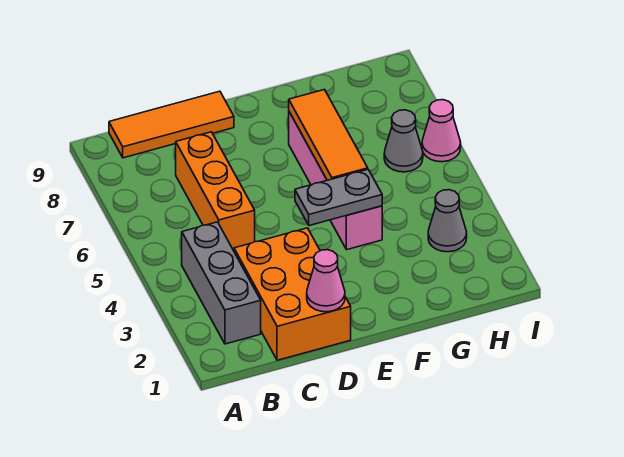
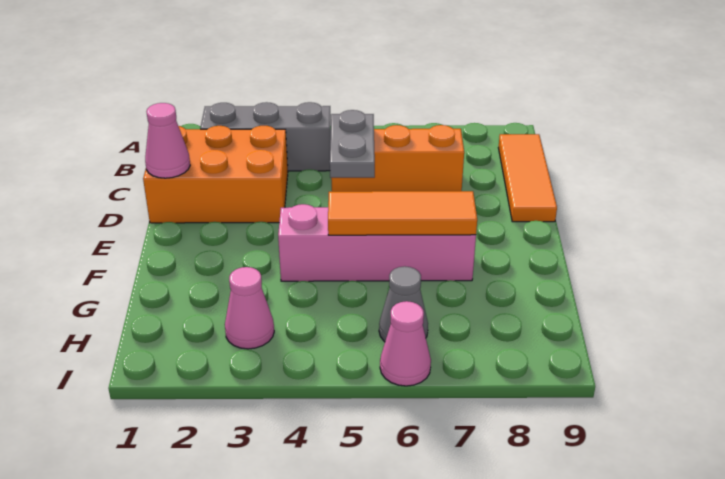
grey plate E4:F4 level 2 -> grey plate C5:D5 level 2
grey cone H3 level 1 -> pink cone H3 level 1

